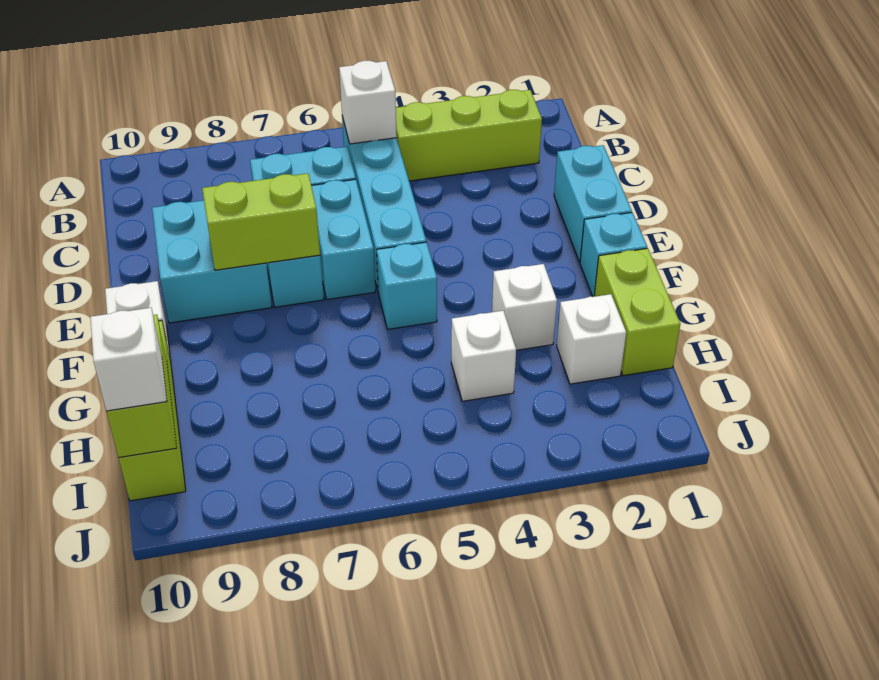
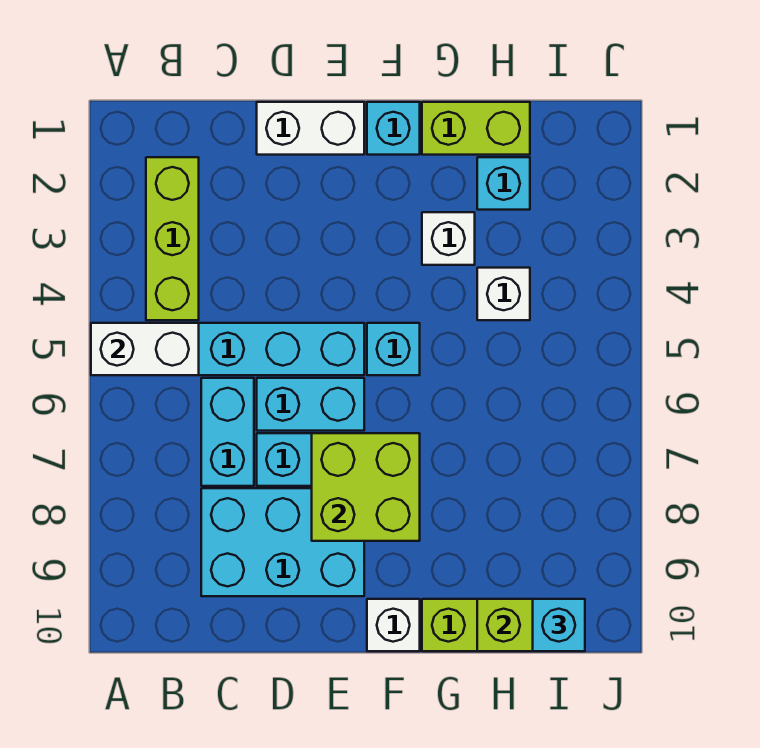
white brick B5 level 2 -> white brick A5:B5 level 2
cyan brick D1:E1 level 1 -> white brick D1:E1 level 1
cyan brick D8:E9 level 1 -> cyan brick C8:E9 level 1
lime brick E7:E8 level 2 -> lime brick E7:F8 level 2
white brick H2 level 1 -> cyan brick H2 level 1
white brick I10 level 3 -> cyan brick I10 level 3

